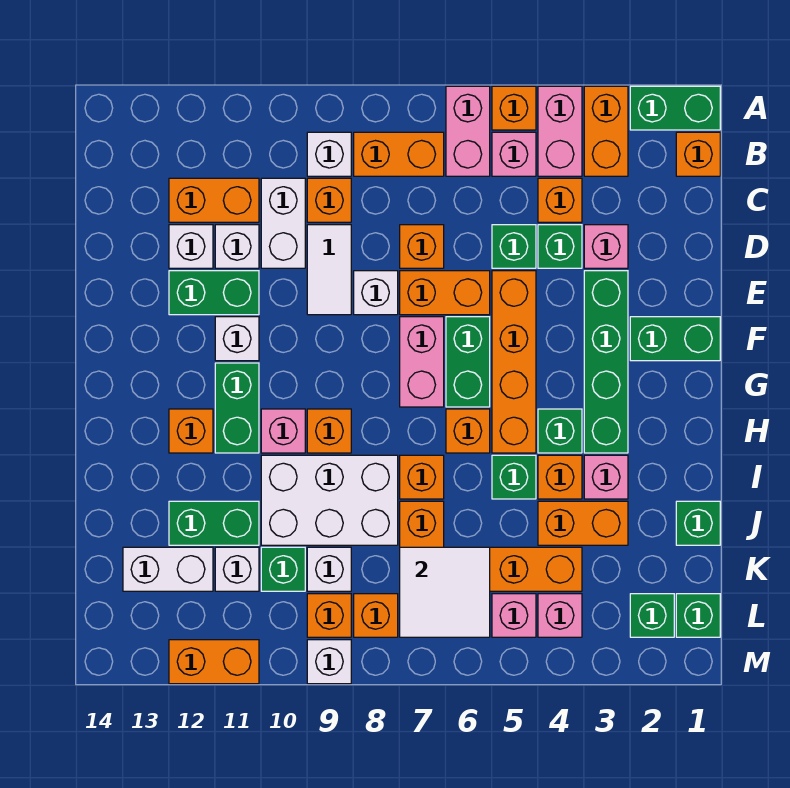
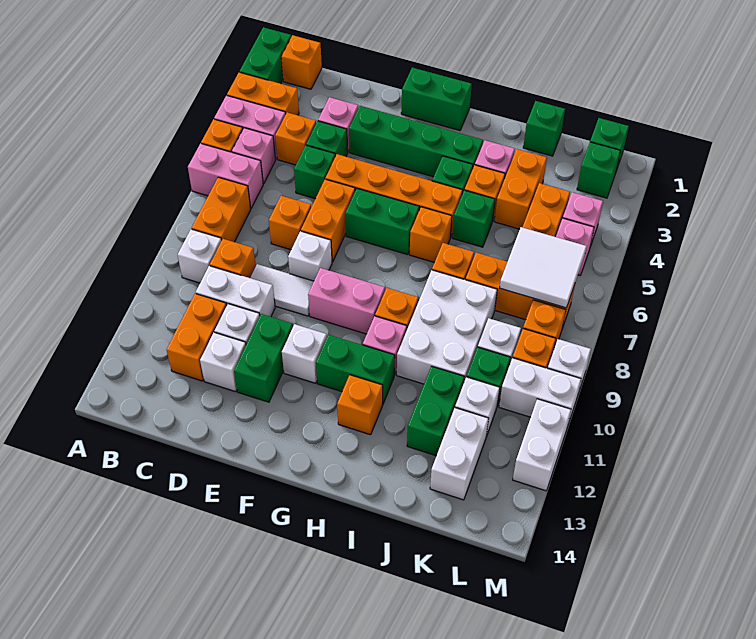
green brick F1:F2 level 1 -> green brick F1:G1 level 1
pink brick F7:G7 level 1 -> pink brick F9:G9 level 1
none -> white brick L10:M10 level 1
orange brick M11:M12 level 1 -> white brick M11:M12 level 1

